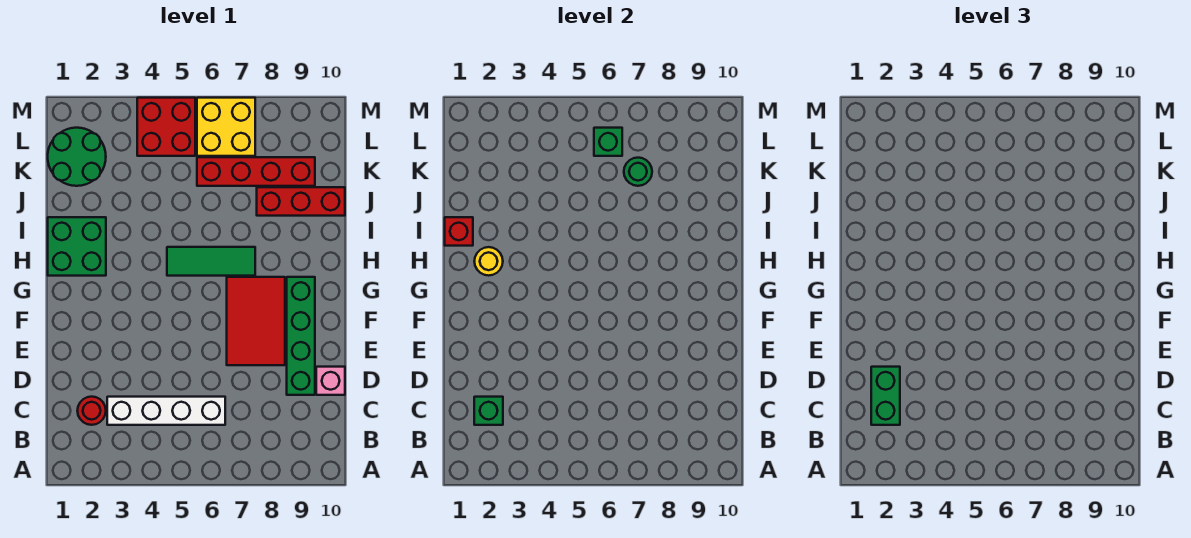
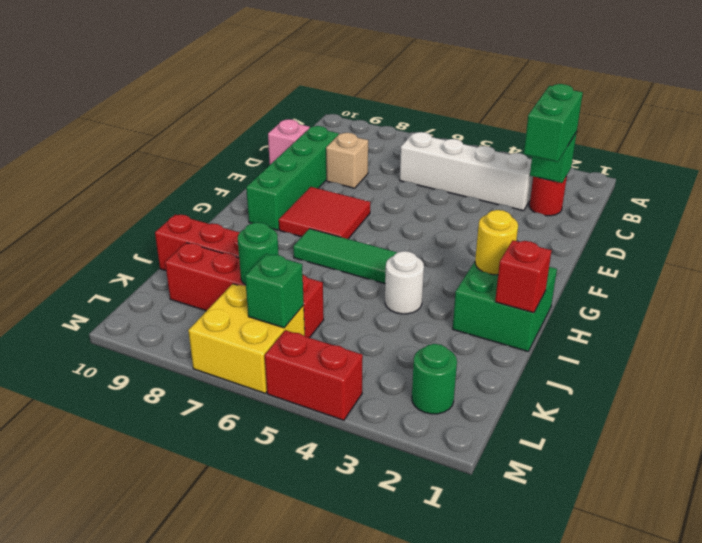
none -> tan brick D8 level 1
red tile E7:G8 level 1 -> red tile F7:G8 level 1
none -> white round brick I4 level 1
green round brick K1:L2 level 1 -> green round brick L2 level 1
red brick L4:M5 level 1 -> red brick M4:M5 level 1

